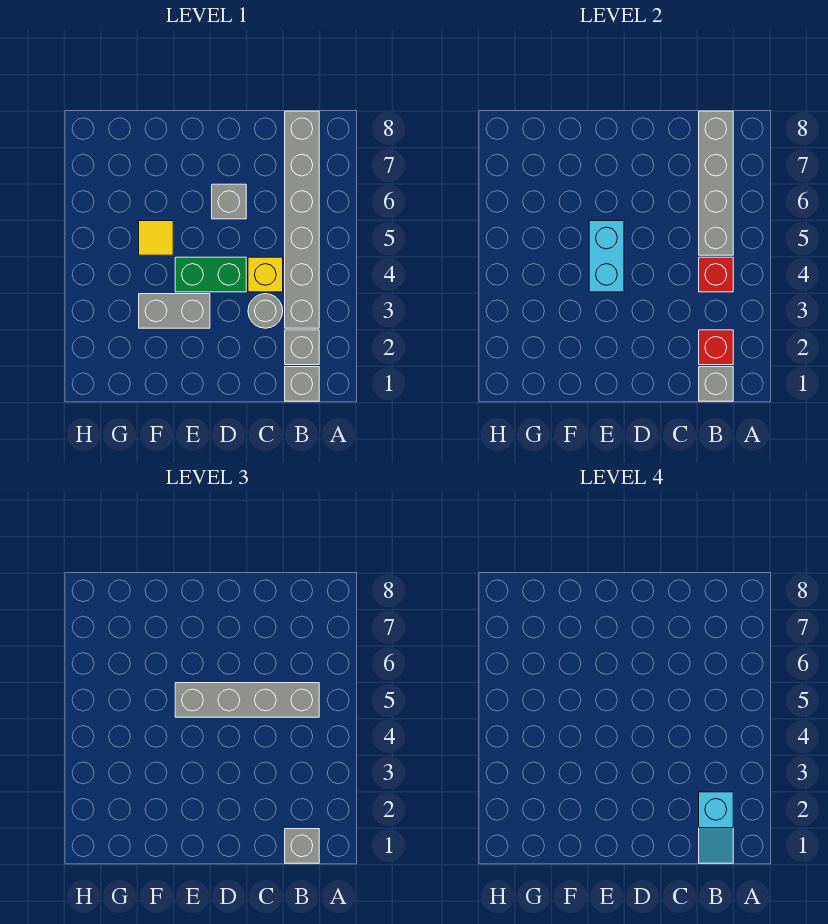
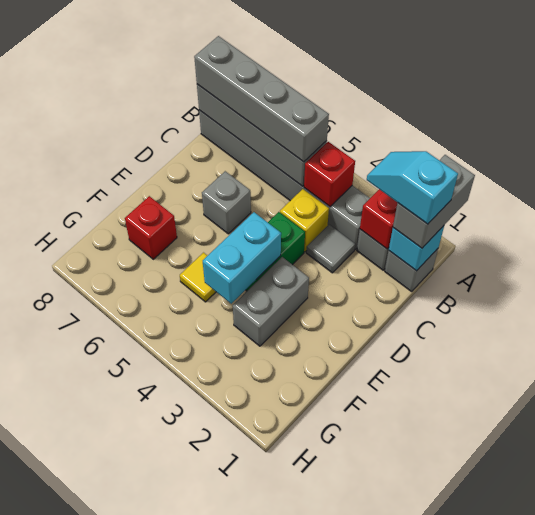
grey brick B1 level 2 -> cyan brick B1 level 2
grey brick B1 level 3 -> grey brick A1:B1 level 3
cyan slope B1:B2 level 4 top 2 -> cyan slope B1:B2 level 4 top 1
grey brick B5:E5 level 3 -> grey brick B5:B8 level 3
grey round brick C3 level 1 -> grey tile C3 level 1
cyan brick E4:E5 level 2 -> cyan brick E4:F4 level 2
none -> red brick F7 level 1

